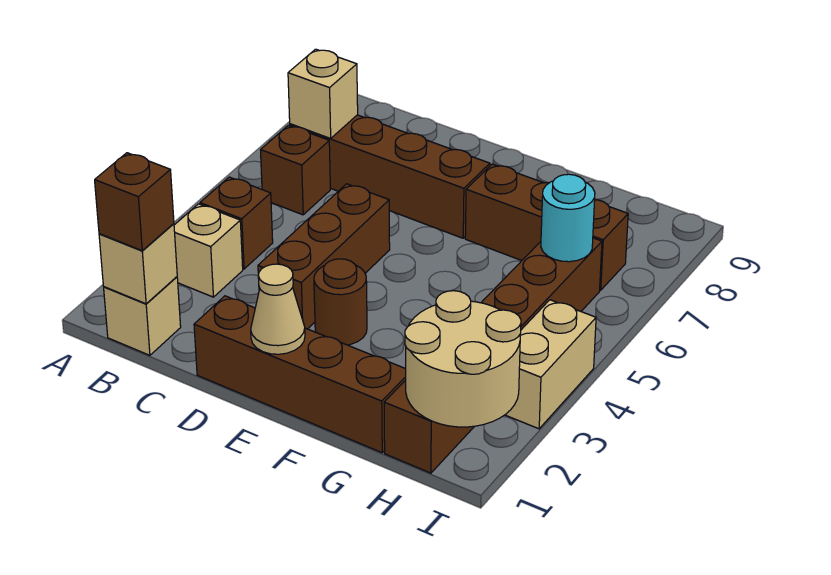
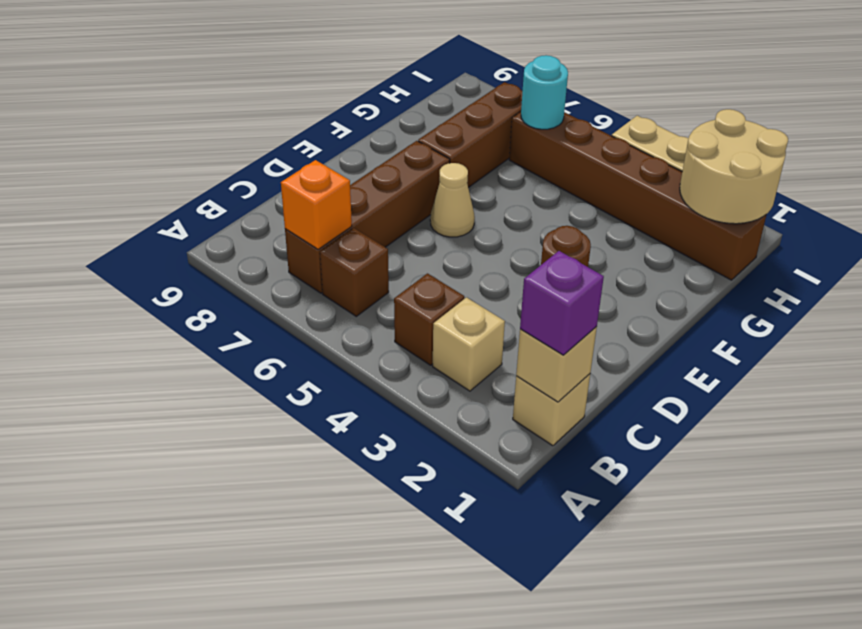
brown brick B1 level 3 -> purple brick B1 level 3
tan brick B7 level 2 -> orange brick B7 level 2
brown brick D1:G1 level 1 -> none
brown brick D3:D5 level 1 -> none
tan cone E1 level 2 -> tan cone E6 level 1

